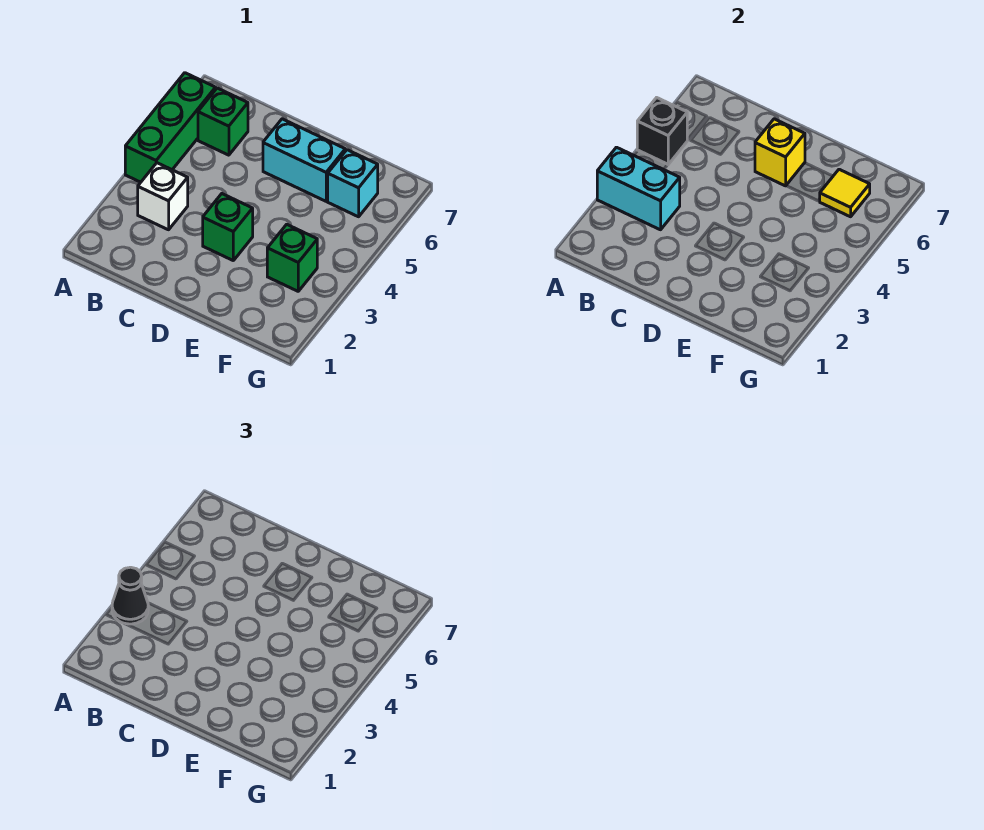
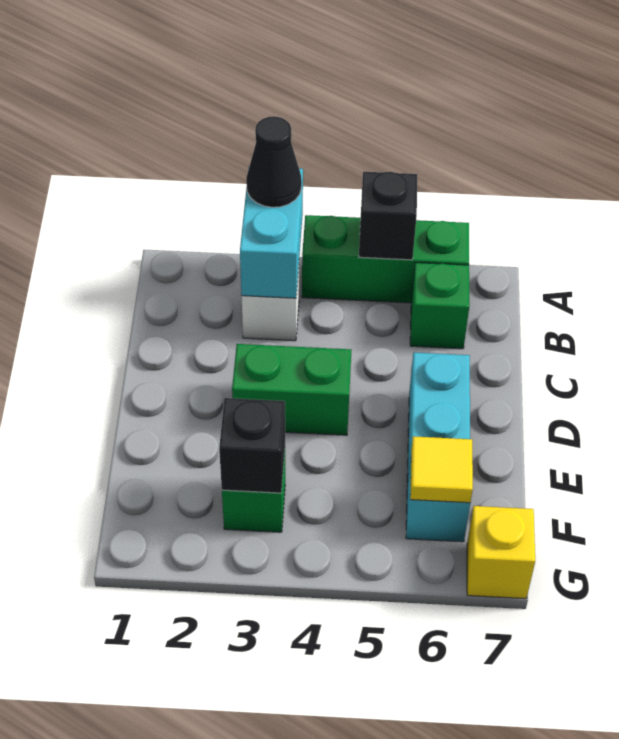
green brick D3 level 1 -> green brick D3:D4 level 1
yellow brick D6 level 2 -> yellow brick G7 level 1
none -> black brick F3 level 2

